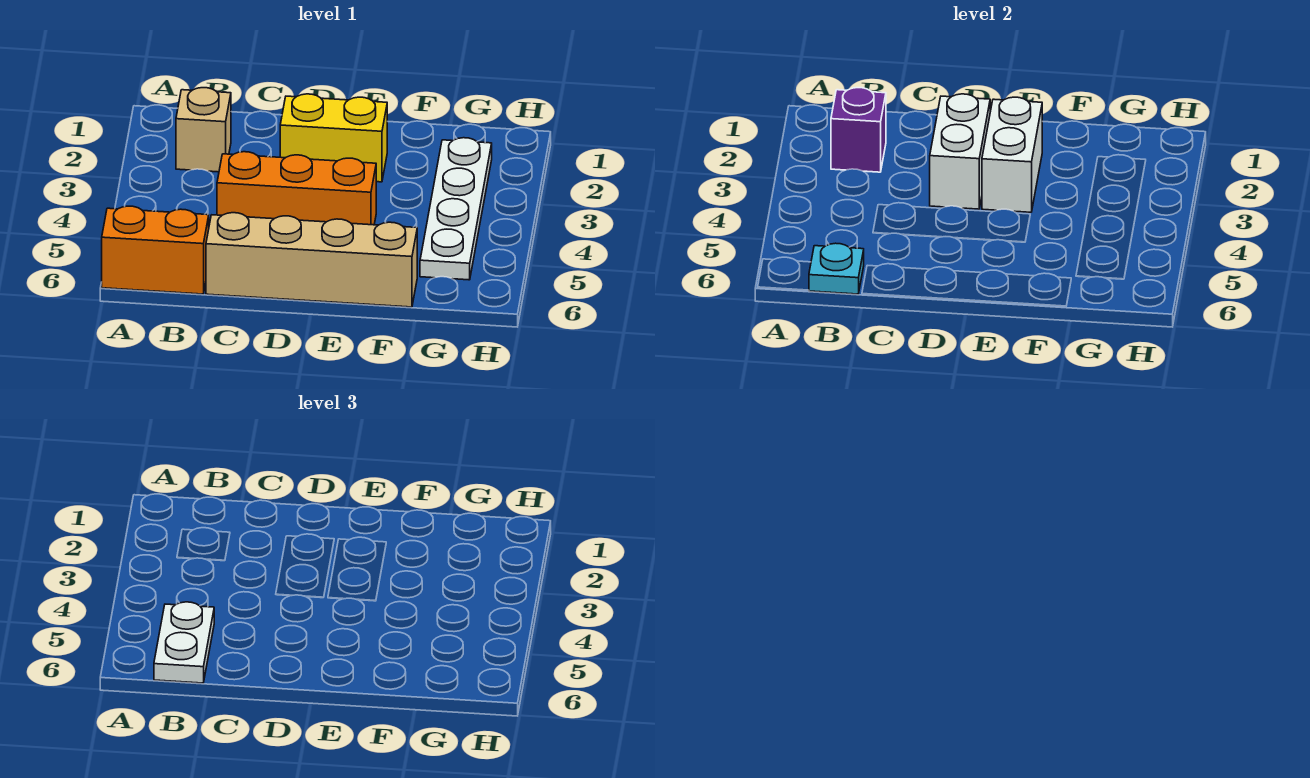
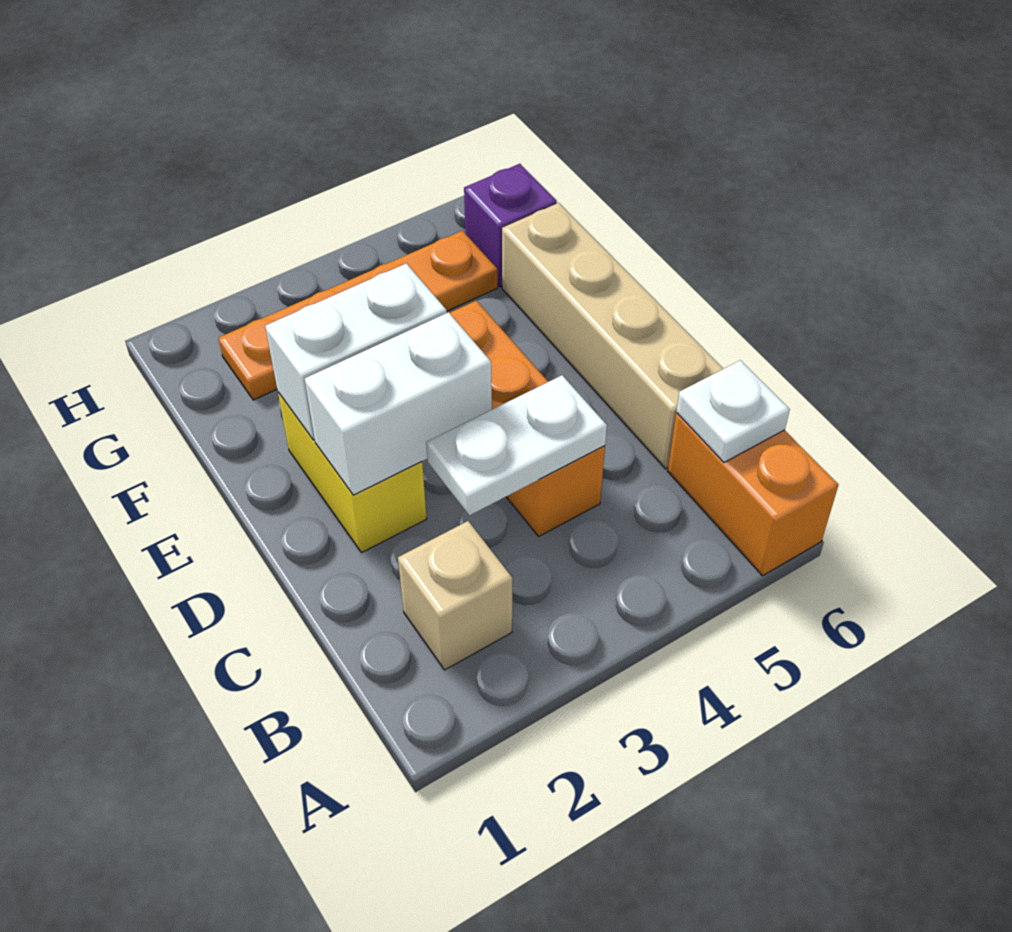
purple brick B2 level 2 -> purple brick G6 level 1
white plate B5:B6 level 3 -> white plate C3:C4 level 2
cyan plate B6 level 2 -> white plate B6 level 2
white plate G2:G5 level 1 -> orange plate G2:G5 level 1

